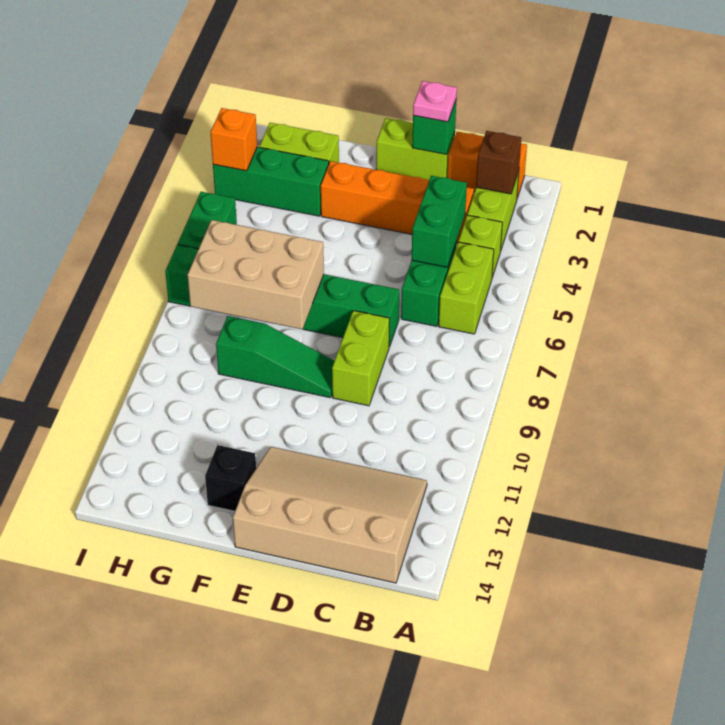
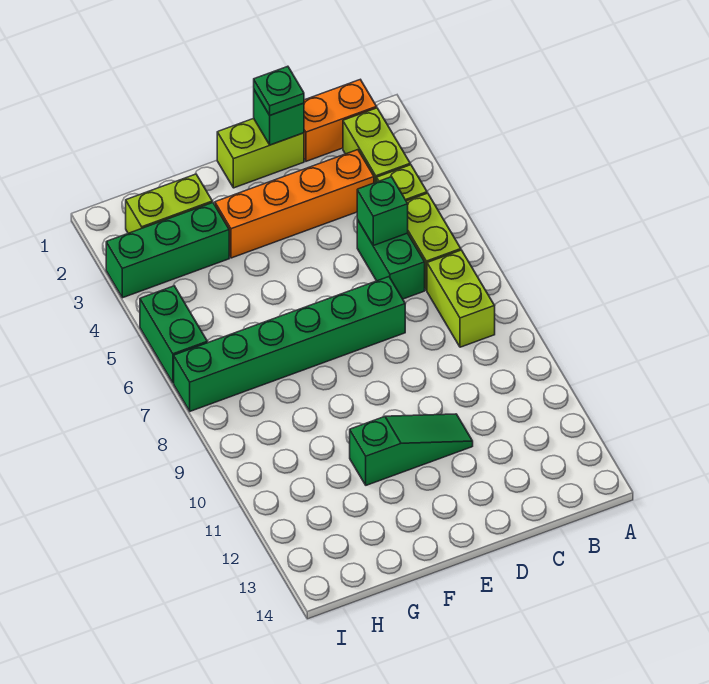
brown brick B2 level 2 -> none
tan slope B12:E14 level 1 top 14 -> none
green brick C4:C5 level 2 -> green brick C5 level 2
pink plate D1 level 3 -> green plate D1 level 3
lime brick D8:D9 level 1 -> lime brick B7:B8 level 1
green slope E9:G9 level 1 top G -> green slope D11:F11 level 1 top F
tan brick F7:H8 level 2 -> none
black brick F13 level 1 -> none
orange brick I3 level 2 -> none

